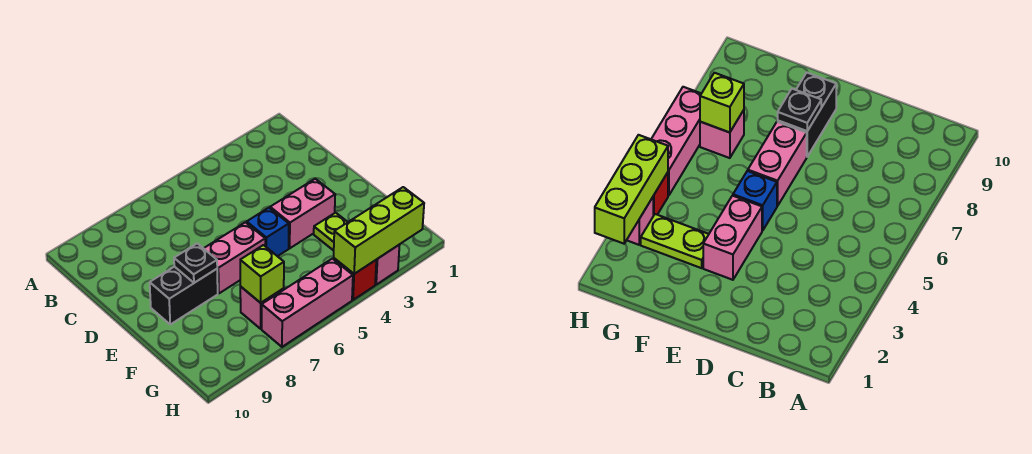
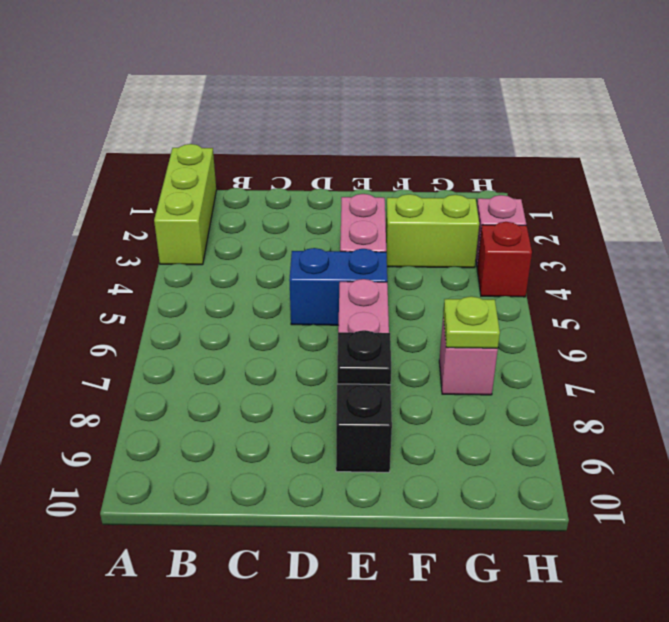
blue brick E5 level 1 -> blue brick D5:E5 level 1
lime plate F3:G3 level 1 -> lime brick F3:G3 level 1
lime brick G7 level 2 -> lime plate G7 level 2
lime brick H2:H4 level 2 -> lime brick A1:A3 level 1
pink brick H5:H7 level 1 -> none

